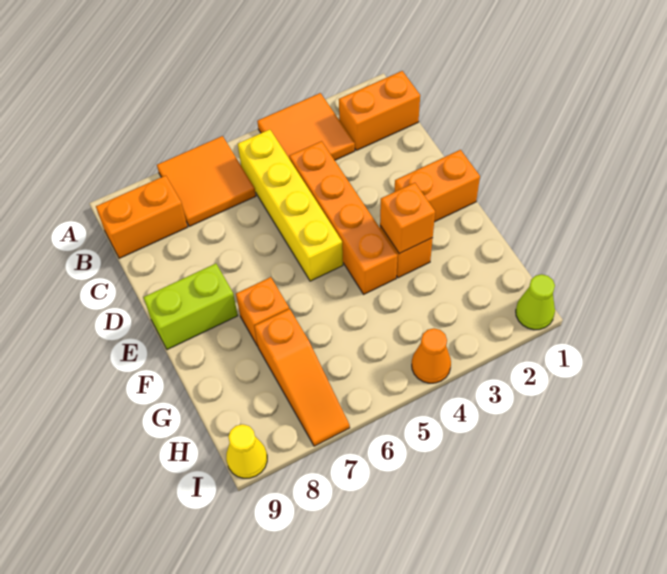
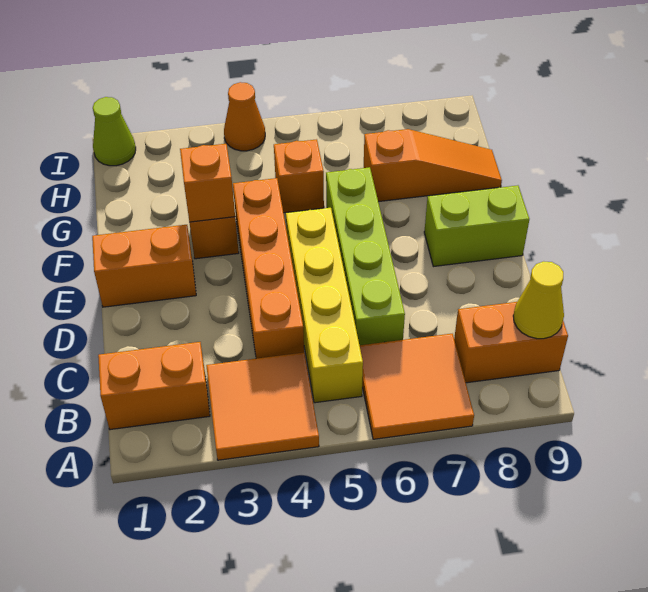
none -> lime brick C6:F6 level 1
orange brick F7 level 1 -> orange brick G5 level 1
orange slope G7:I7 level 1 top G -> orange slope G7:G9 level 1 top 7
yellow cone I9 level 1 -> yellow cone B9 level 2

